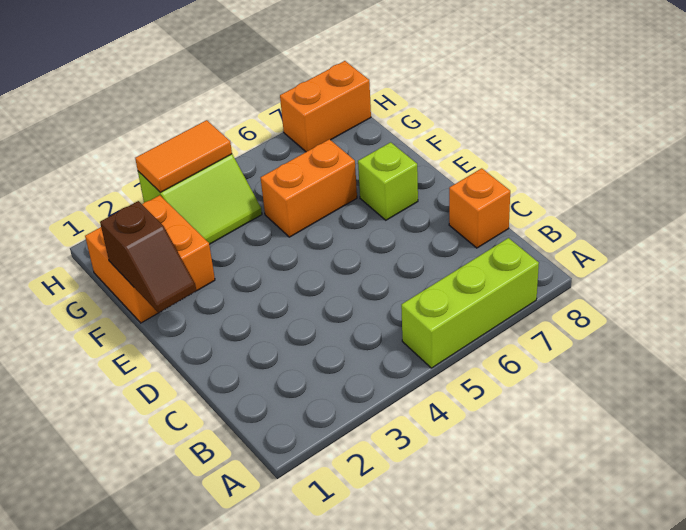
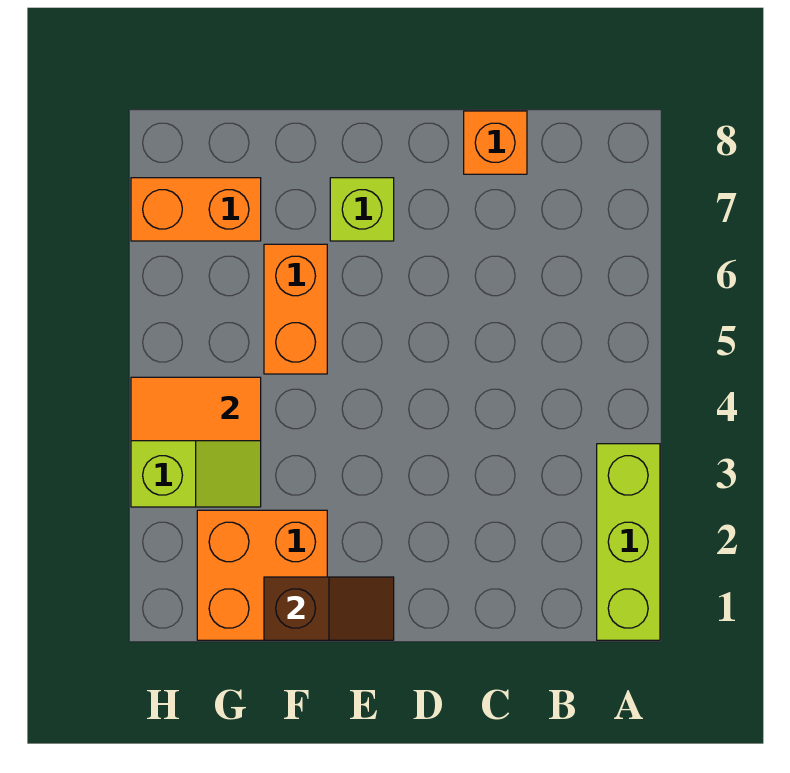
lime brick A5:A7 level 1 -> lime brick A1:A3 level 1
orange tile H3:H4 level 2 -> orange tile G4:H4 level 2
orange brick H7:H8 level 1 -> orange brick G7:H7 level 1

